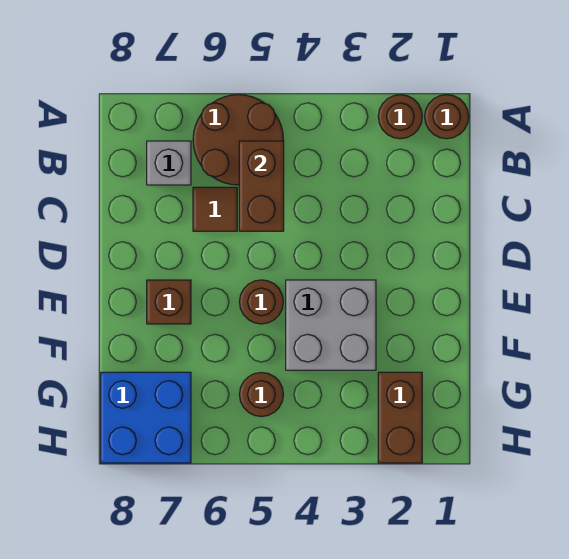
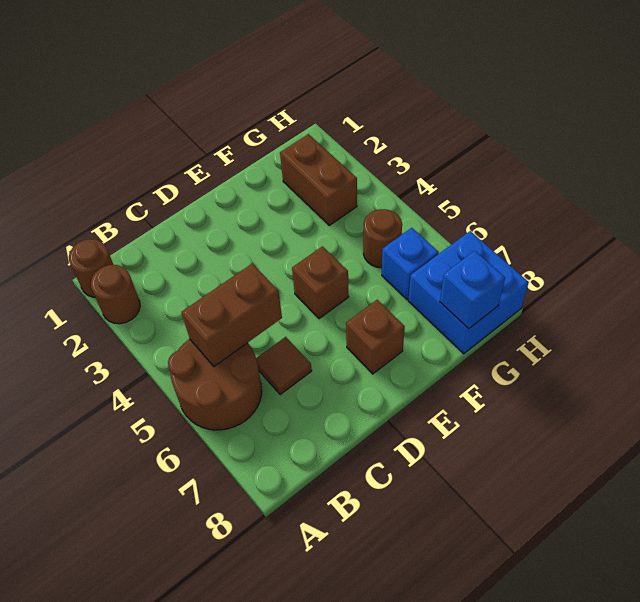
grey brick B7 level 1 -> none
grey brick E3:F4 level 1 -> none
brown round brick E5 level 1 -> brown brick E5 level 1
brown brick G2:H2 level 1 -> brown brick G2:G3 level 1
none -> blue brick G6 level 1
none -> blue brick G8 level 2

